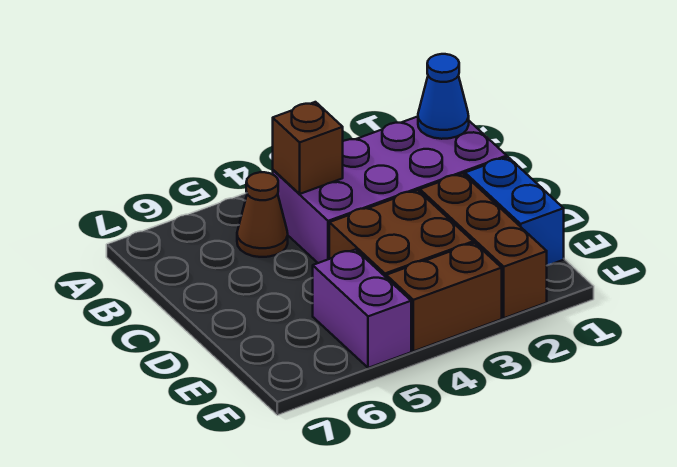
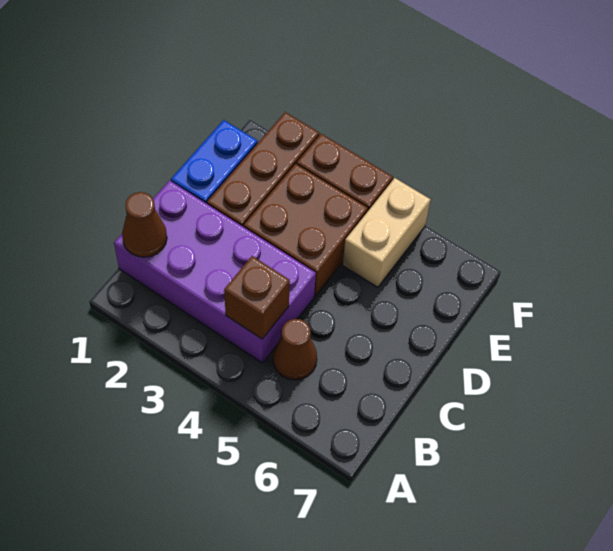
blue cone B1 level 2 -> brown cone B1 level 2
purple brick E5:F5 level 1 -> tan brick E5:F5 level 1

